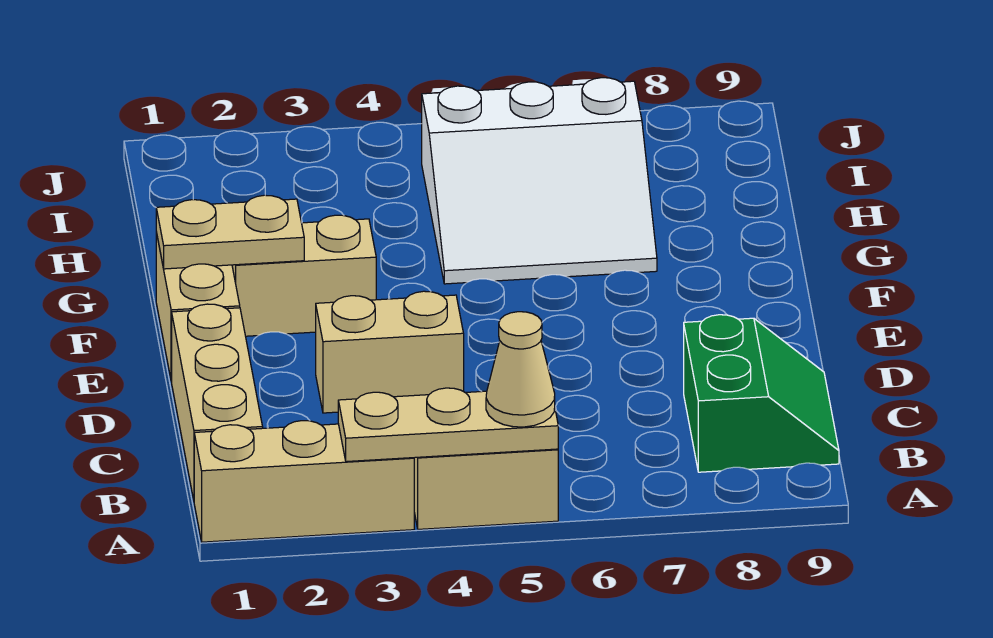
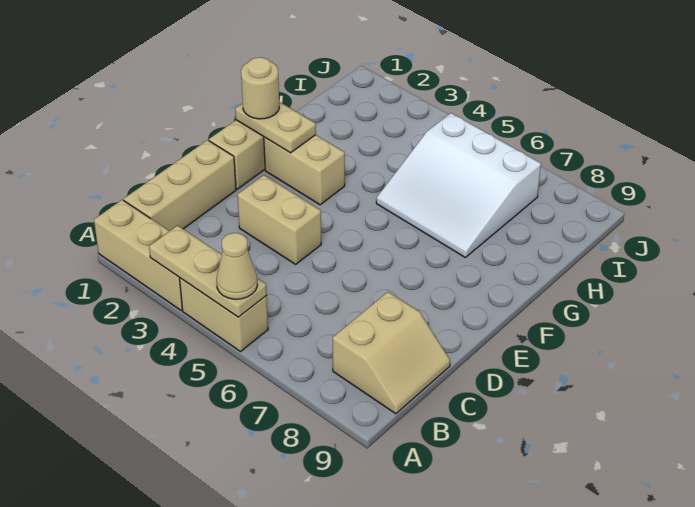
green slope B8:C9 level 1 top 8 -> tan slope B8:C9 level 1 top 8
none -> tan round brick F1 level 3

